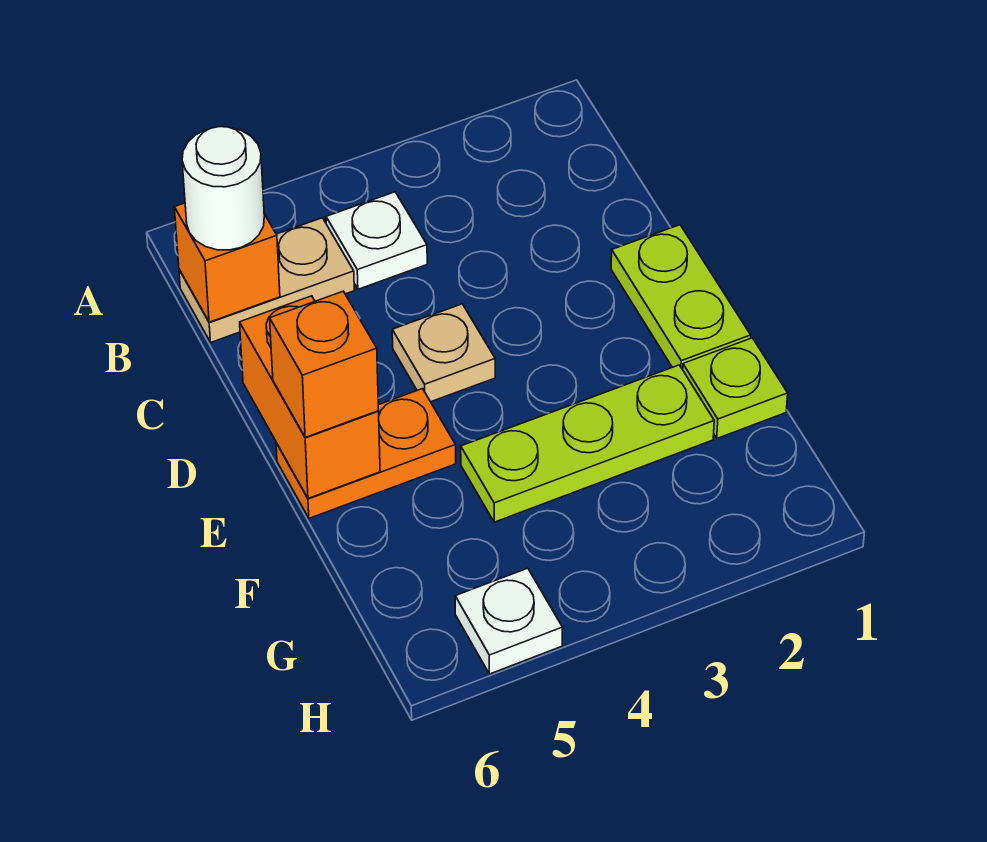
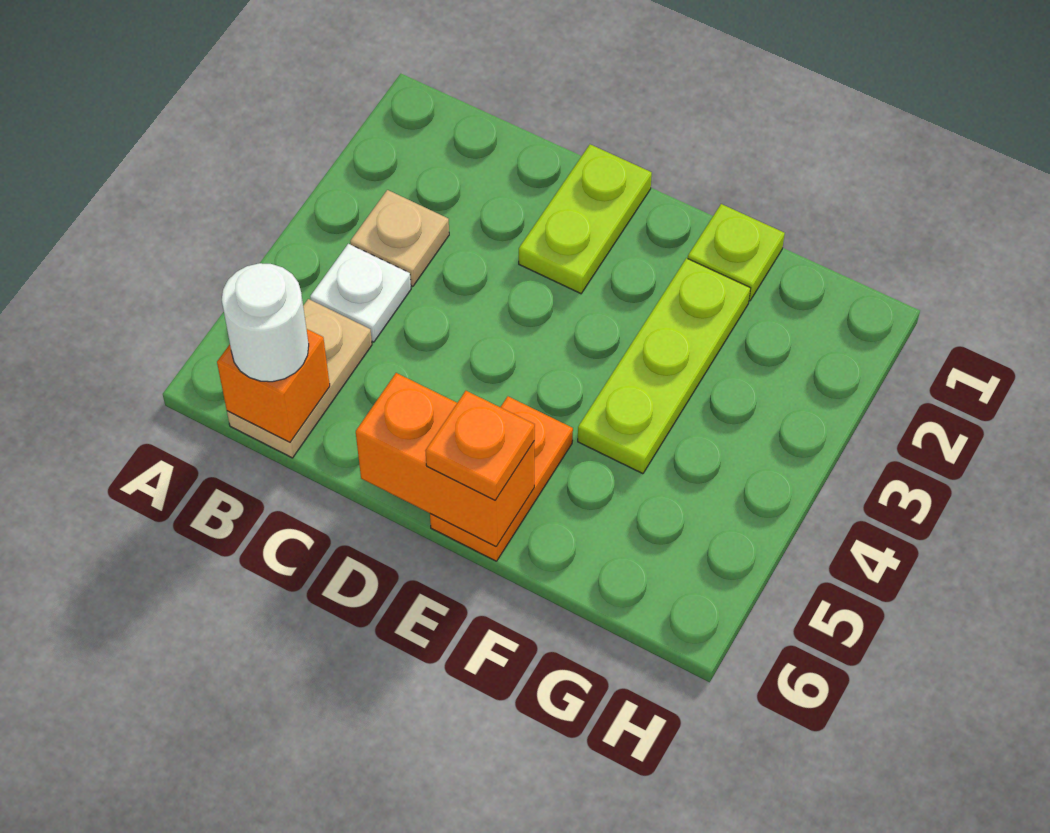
lime plate D1:E1 level 1 -> lime plate D1:D2 level 1
tan plate D4 level 1 -> tan plate B3 level 1
orange brick E6 level 3 -> orange plate E6 level 3
white plate H5 level 1 -> none

